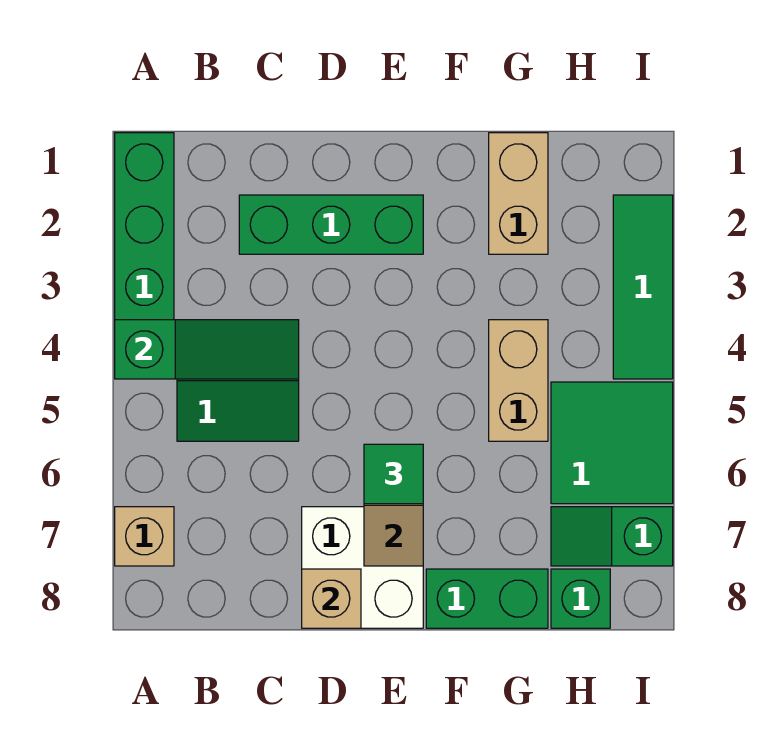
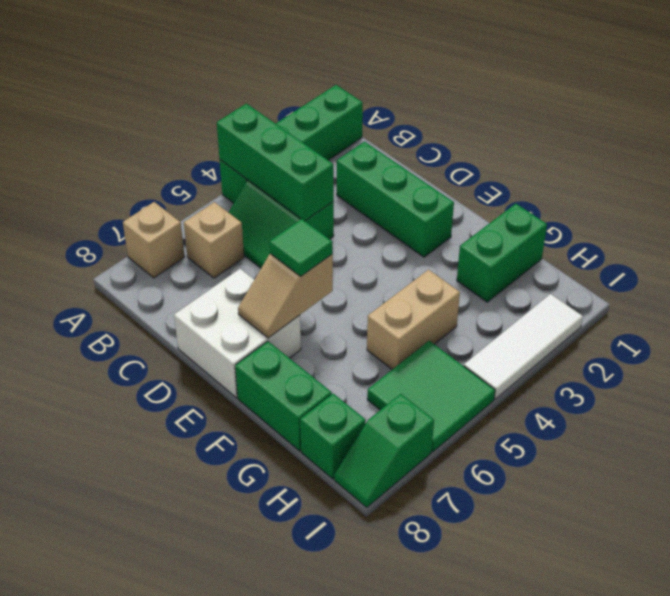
green slope A4:C4 level 2 top A -> green brick A4:C4 level 2
tan brick D8 level 2 -> tan brick B6 level 1
tan brick G1:G2 level 1 -> green brick G1:G2 level 1
green slope H7:I7 level 1 top I -> green slope I7:I8 level 1 top 7
green tile I2:I4 level 1 -> white tile I2:I4 level 1

